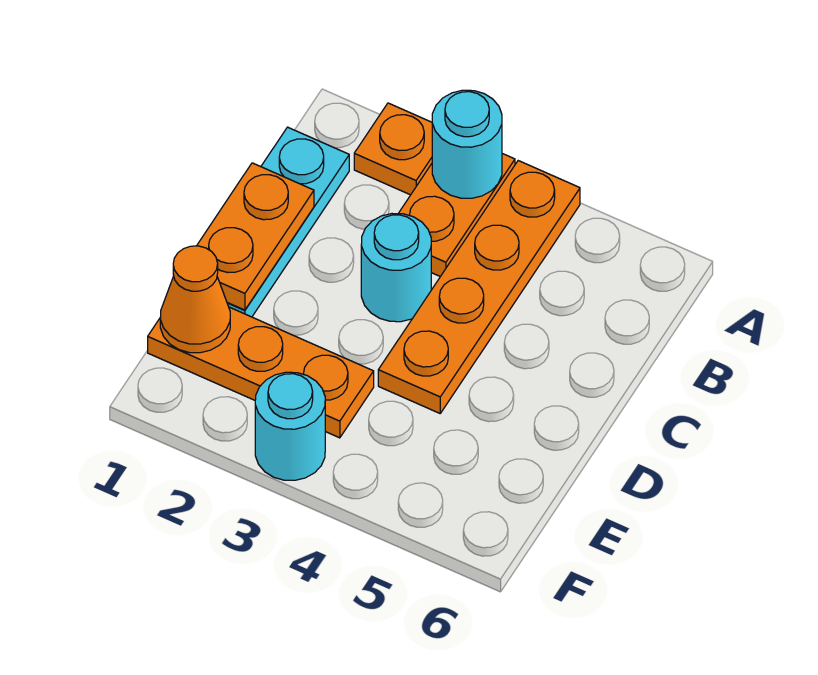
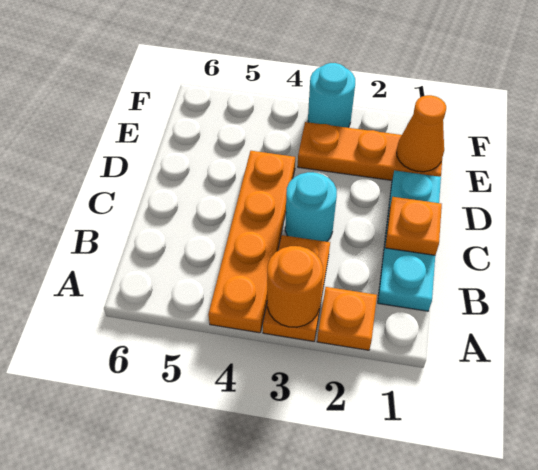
cyan round brick A3 level 2 -> orange round brick A3 level 2
orange plate C1:D1 level 2 -> orange plate C1 level 2

